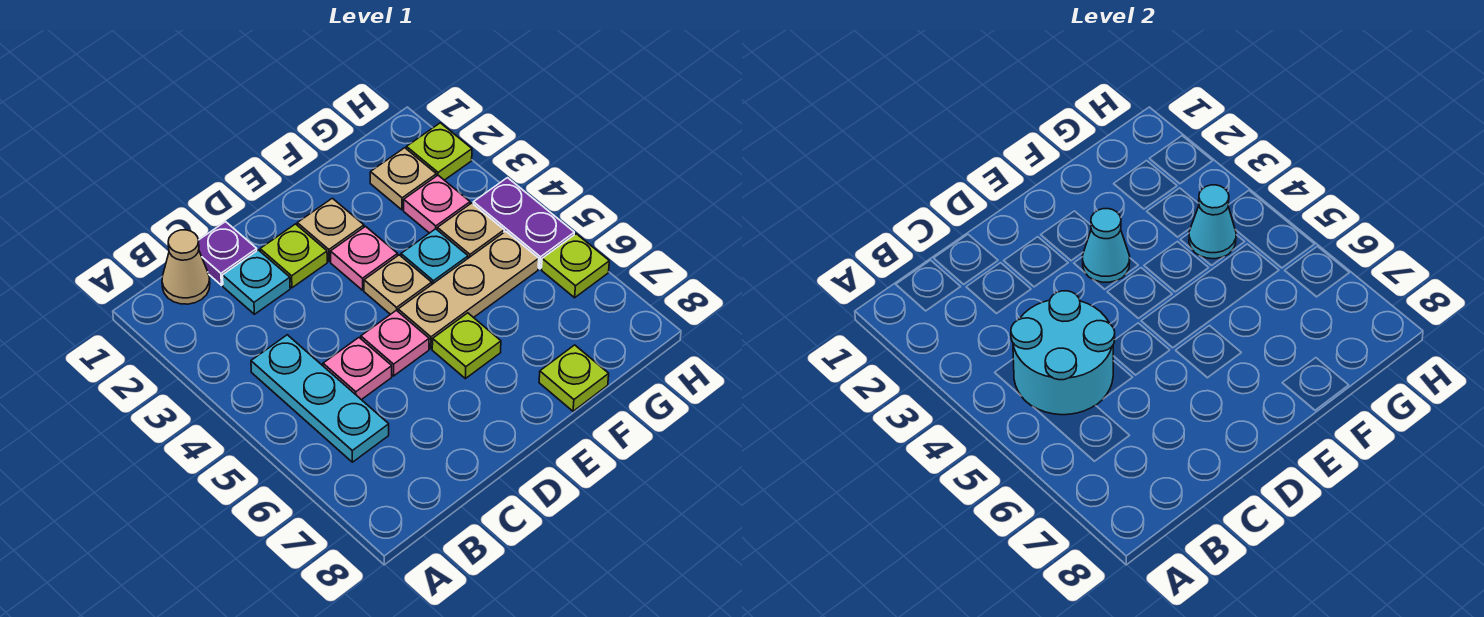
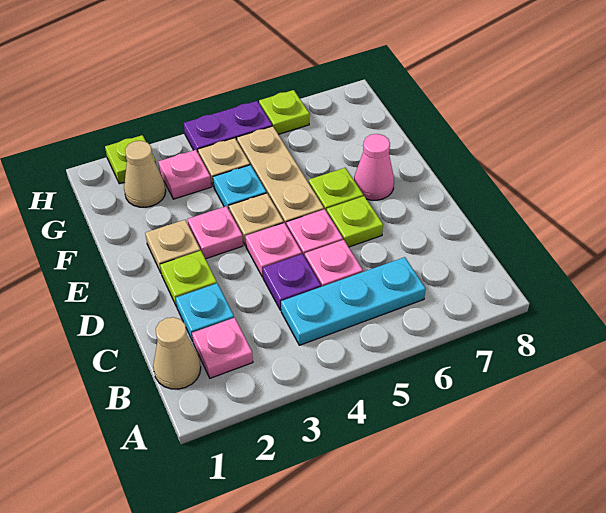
none -> pink plate B2 level 1
cyan round brick B4:C5 level 2 -> none
purple plate C1 level 1 -> purple plate C4 level 1
none -> pink plate D4 level 1
cyan cone E3 level 2 -> none
none -> pink cone E7 level 1
lime plate F8 level 1 -> lime plate D6 level 1
tan plate G2 level 1 -> tan cone G2 level 1
cyan cone G4 level 2 -> none

